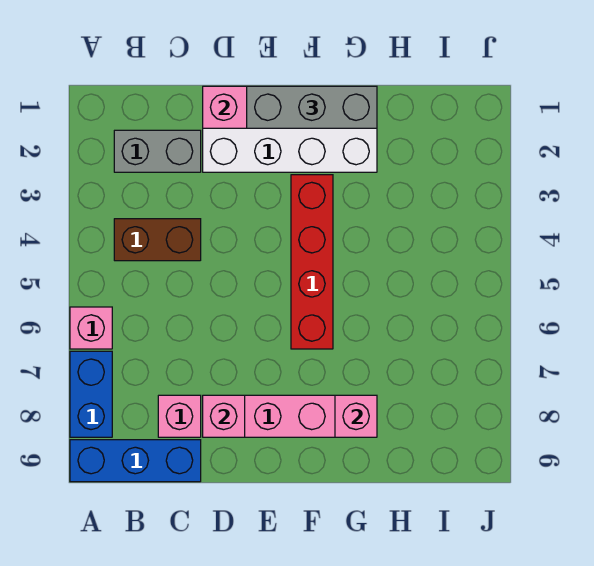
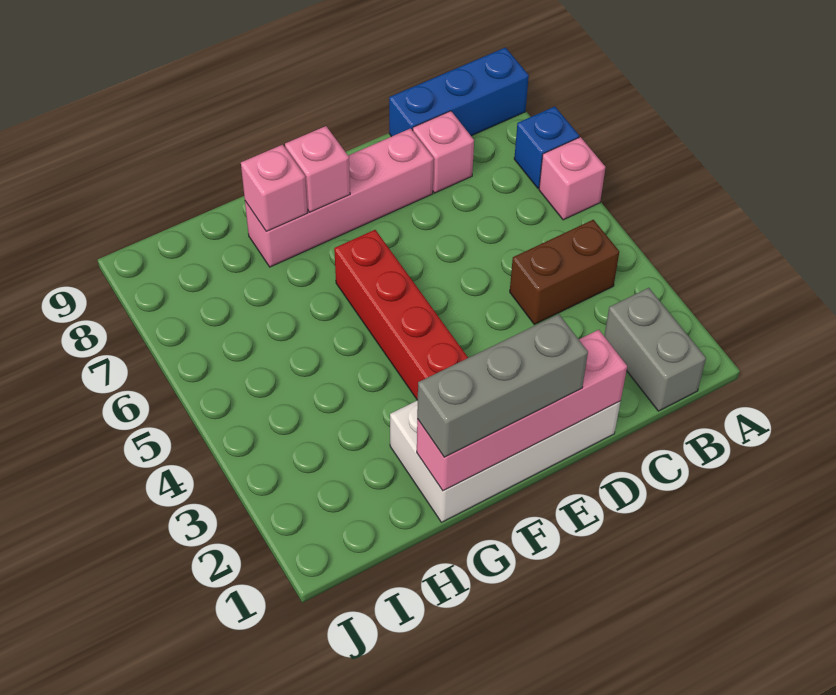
blue brick A7:A8 level 1 -> blue brick A7 level 1
grey brick B2:C2 level 1 -> grey brick B1:B2 level 1
pink brick D8 level 2 -> pink brick F8 level 2

